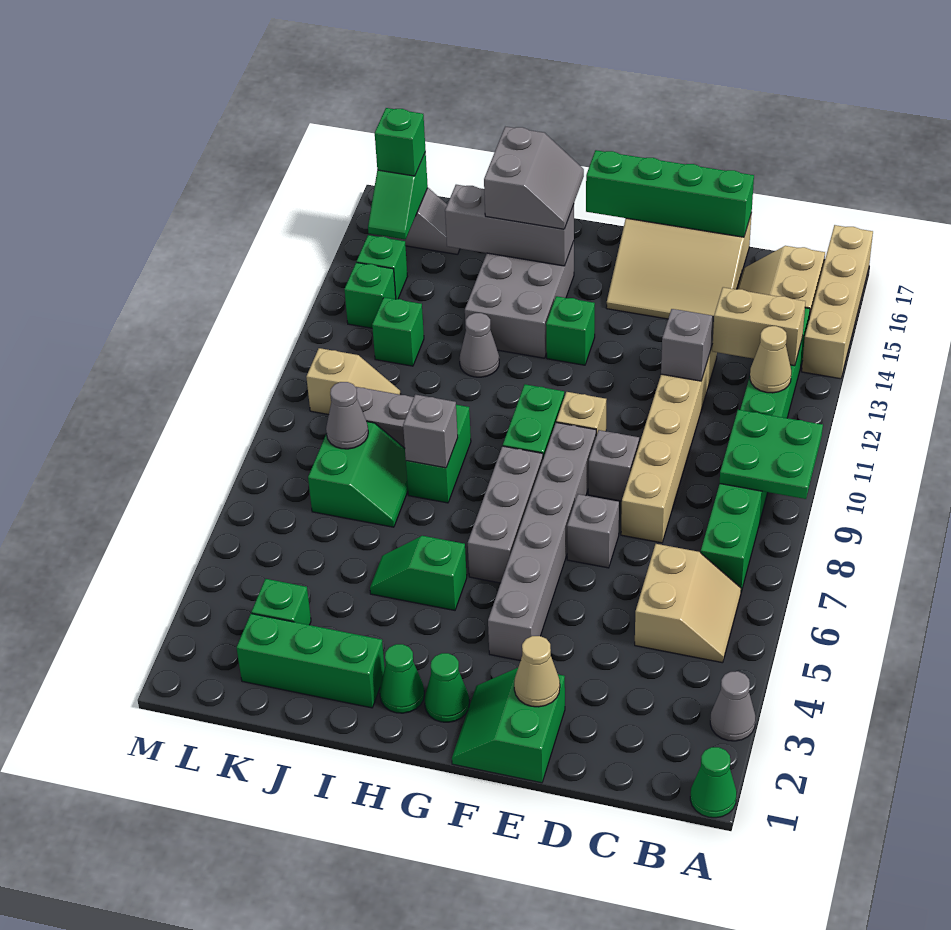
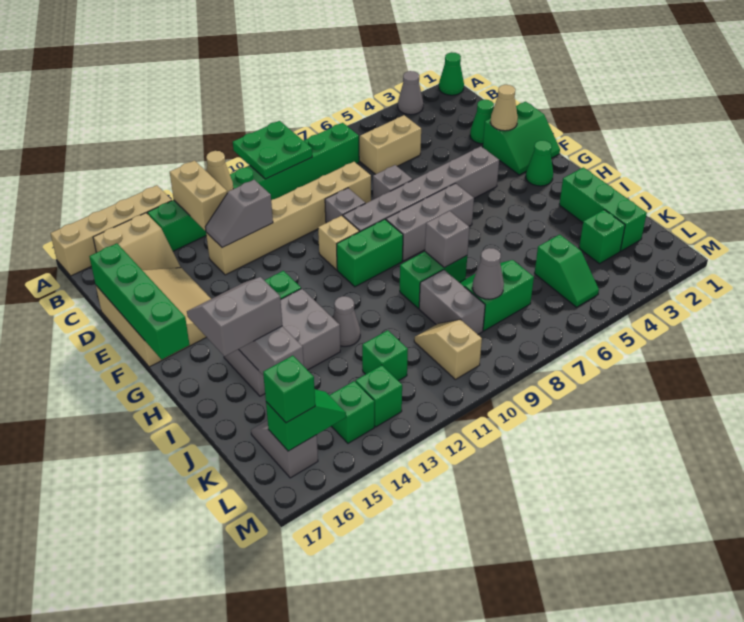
green cone H2 level 1 -> green cone D2 level 1
green slope H5:I5 level 1 top H -> green slope K5:L5 level 1 top K

